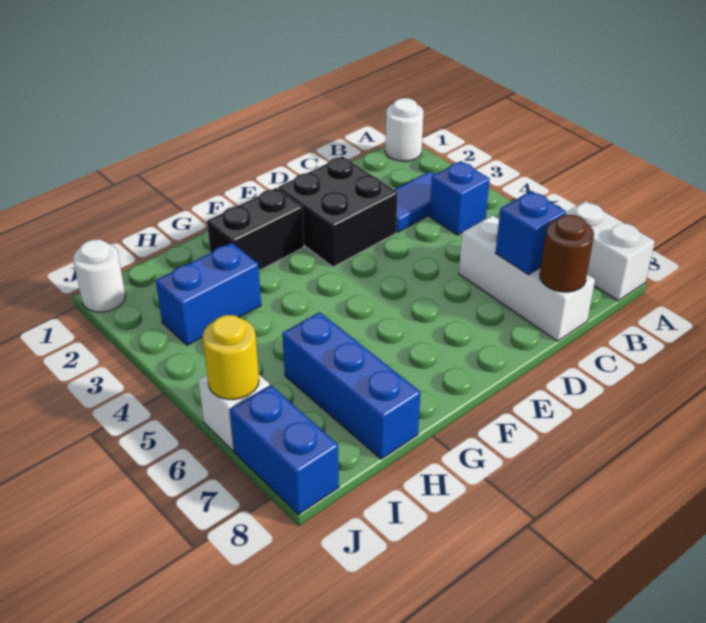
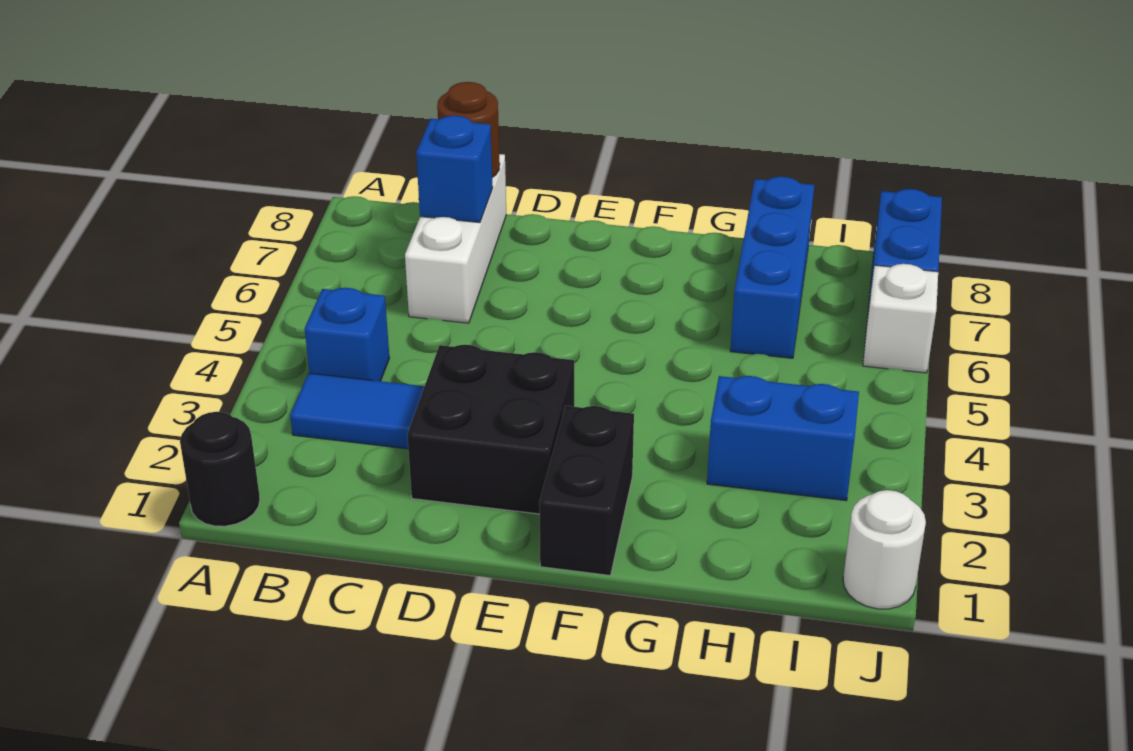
white round brick A1 level 1 -> black round brick A1 level 1
white brick A7:A8 level 1 -> none
black brick F2:G2 level 1 -> black brick F1:F2 level 1
yellow round brick J6 level 2 -> none

